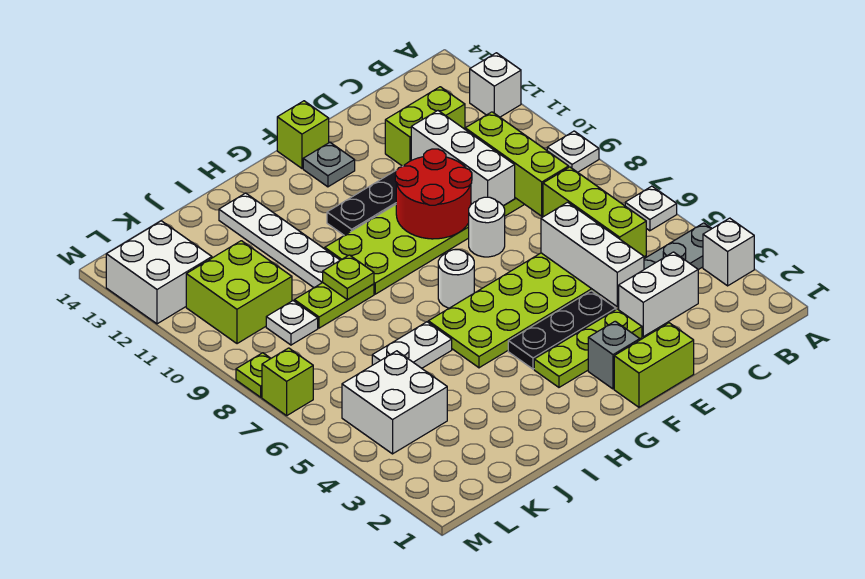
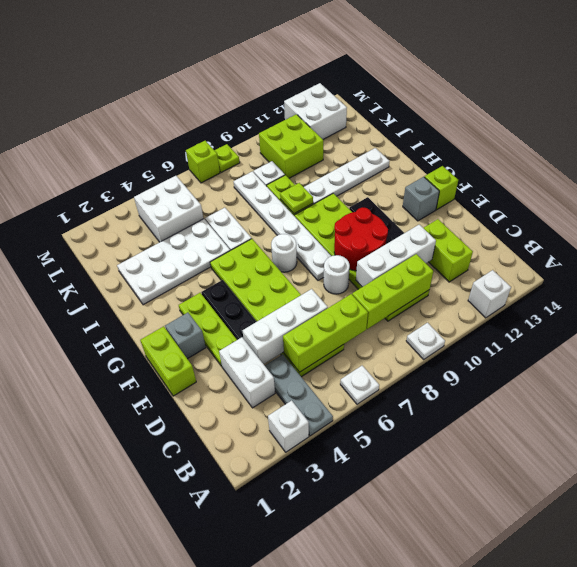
none -> white plate F8:K8 level 1
grey plate F13 level 1 -> grey brick F13 level 1
none -> white plate I2:J5 level 1

